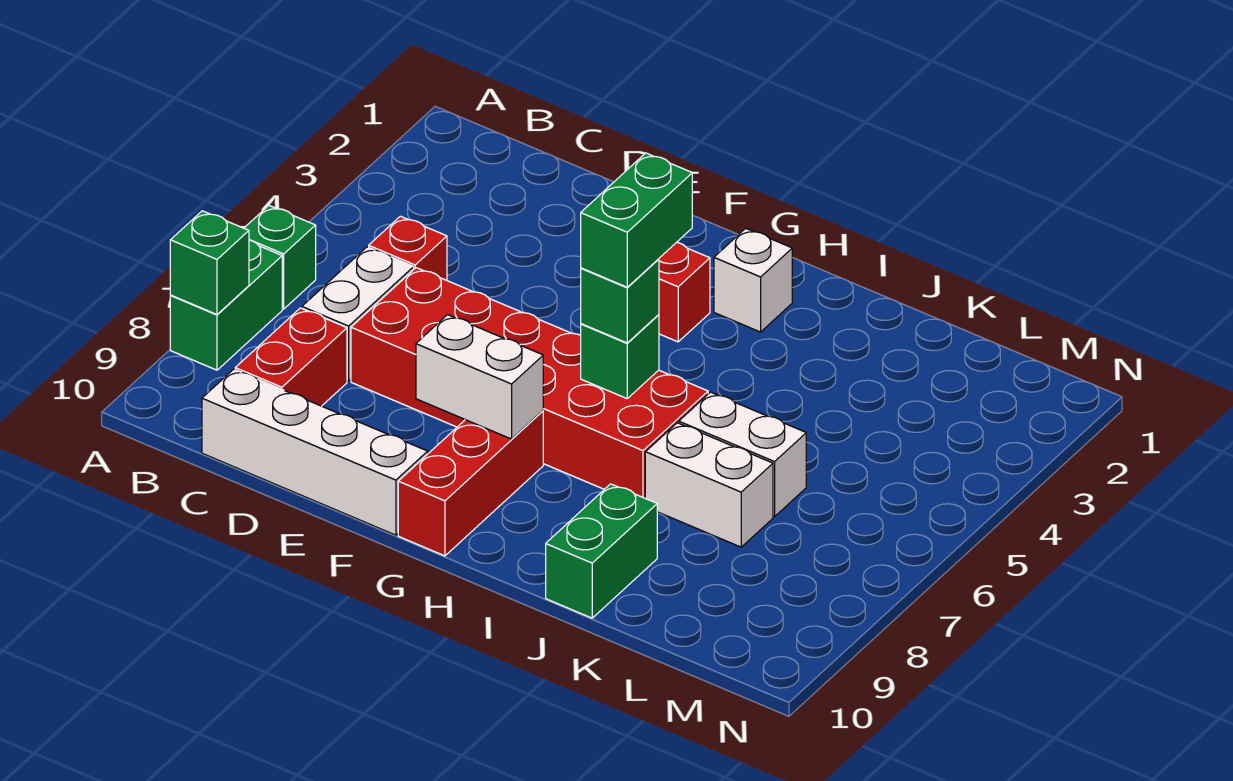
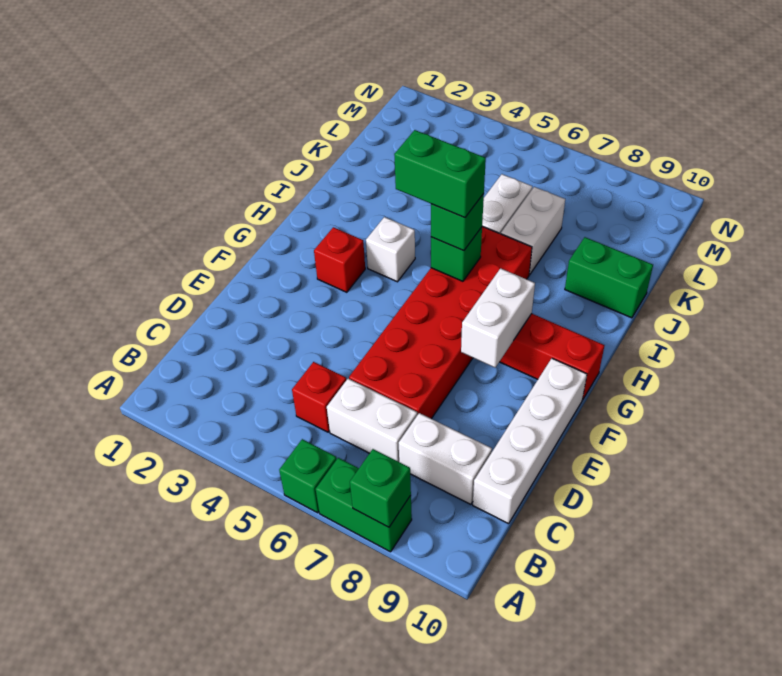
red brick C8:C9 level 1 -> white brick C8:C9 level 1
white brick H2 level 1 -> white brick H4 level 1

